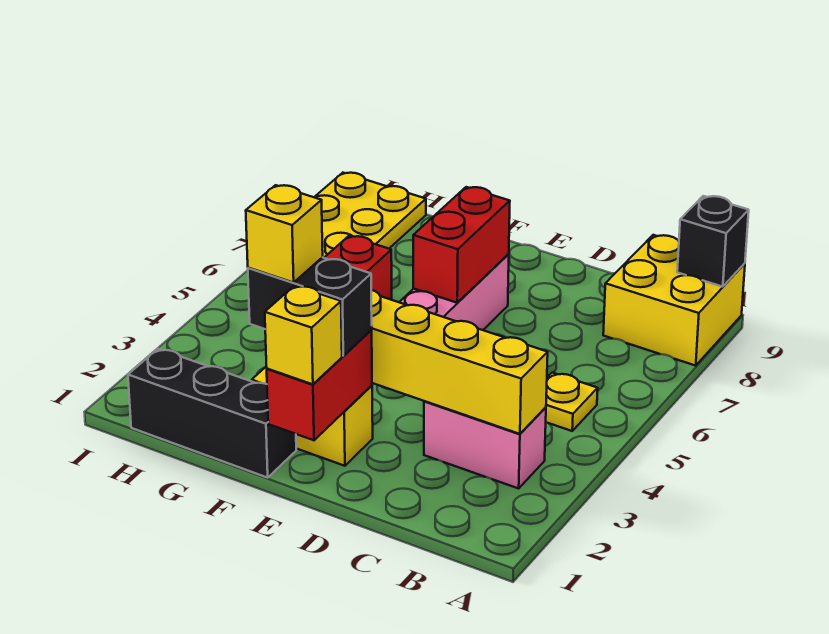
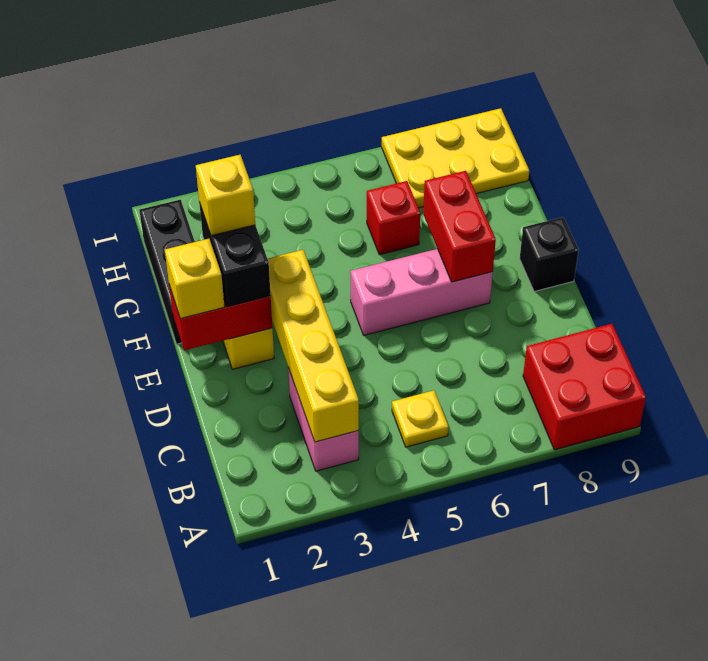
yellow brick A8:B9 level 1 -> red brick A8:B9 level 1
black brick A9 level 2 -> black brick E9 level 1
red brick E6:E7 level 2 -> red brick E7:F7 level 2

